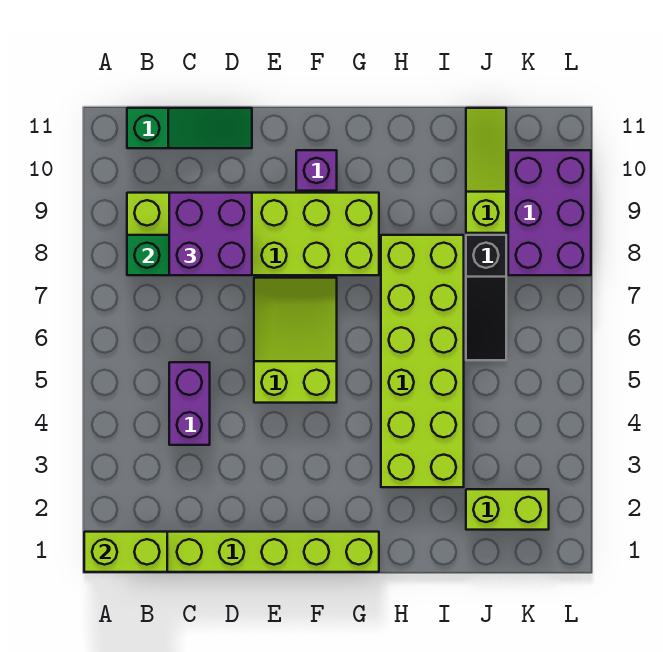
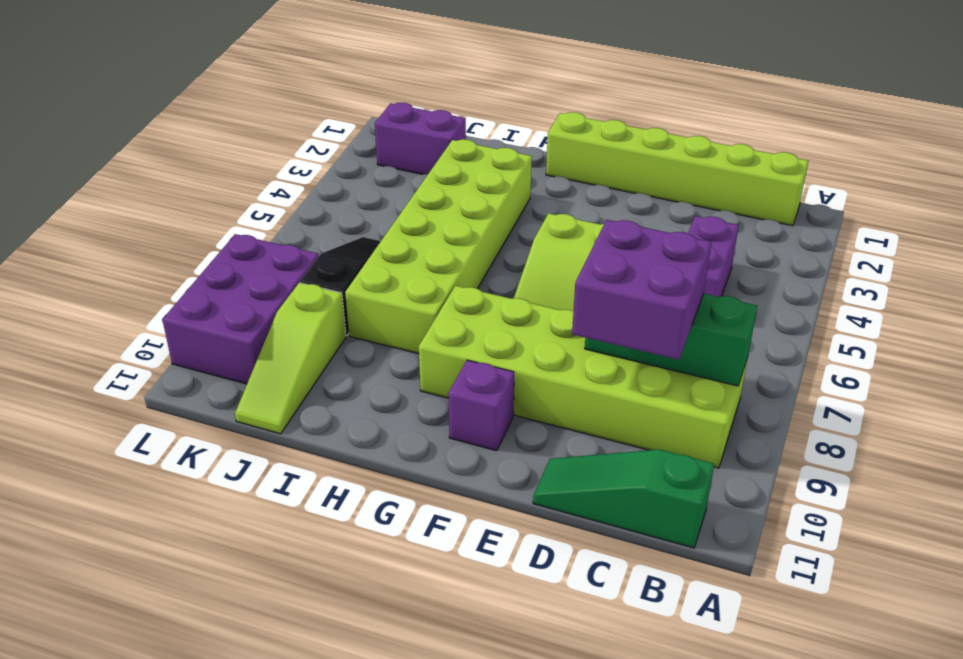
lime brick A1:B1 level 2 -> none
lime brick J2:K2 level 1 -> purple brick J2:K2 level 1

